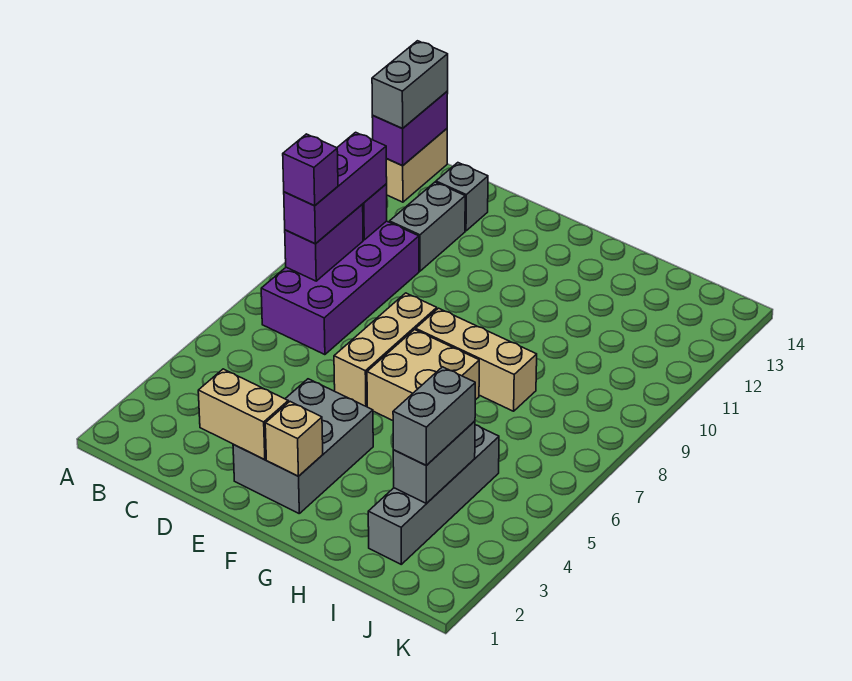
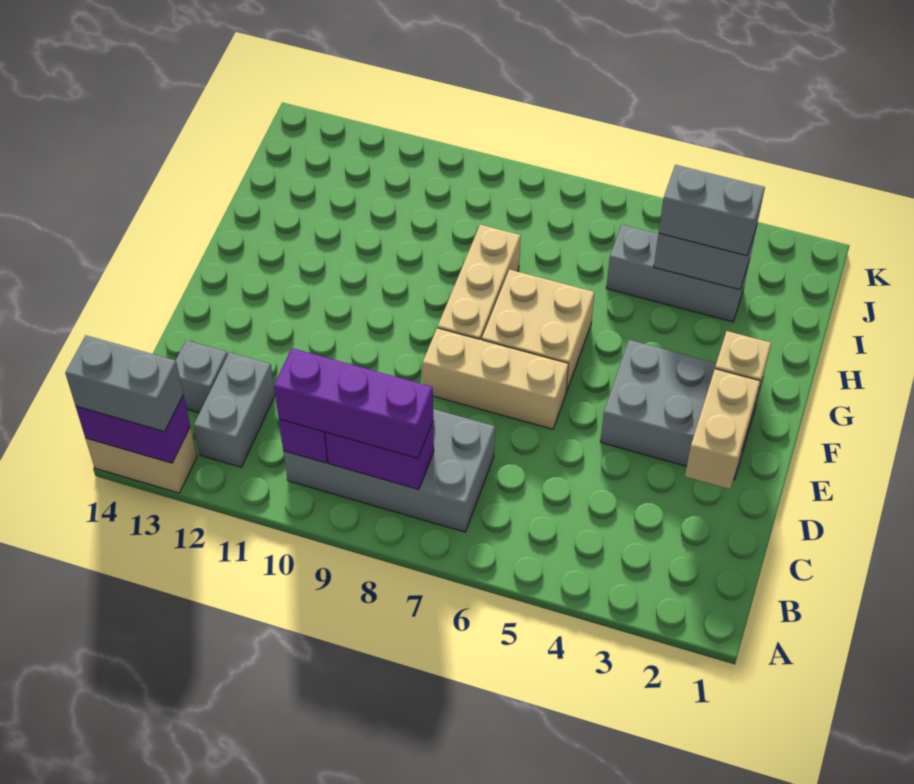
purple brick B7:C10 level 1 -> grey brick B7:C10 level 1
purple brick B8 level 4 -> none
grey brick C11:C12 level 1 -> grey brick B12:C12 level 1
grey brick I2:I5 level 1 -> grey brick I3:I5 level 1

